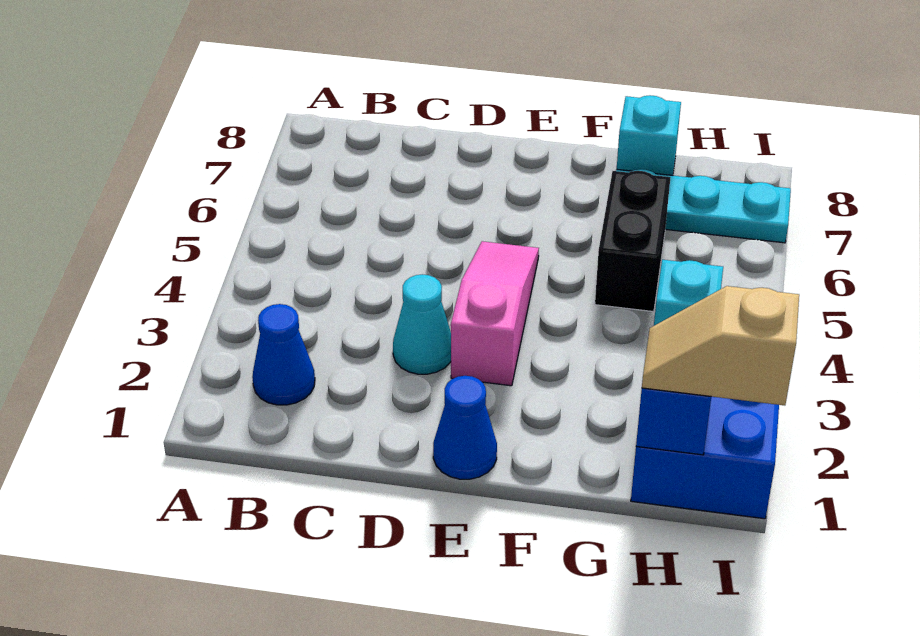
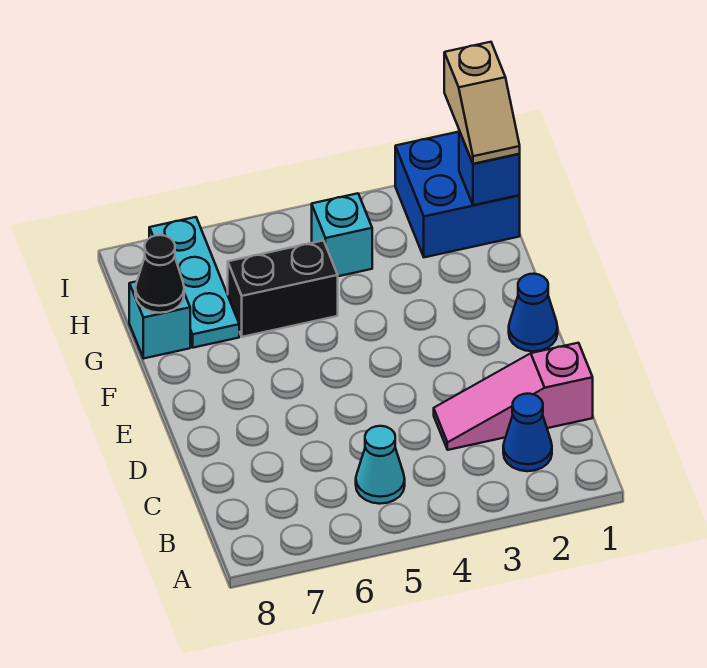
cyan cone D3 level 1 -> cyan cone B5 level 1
pink slope E3:E5 level 1 top 3 -> pink slope C1:C3 level 1 top 1
none -> black cone G8 level 2

